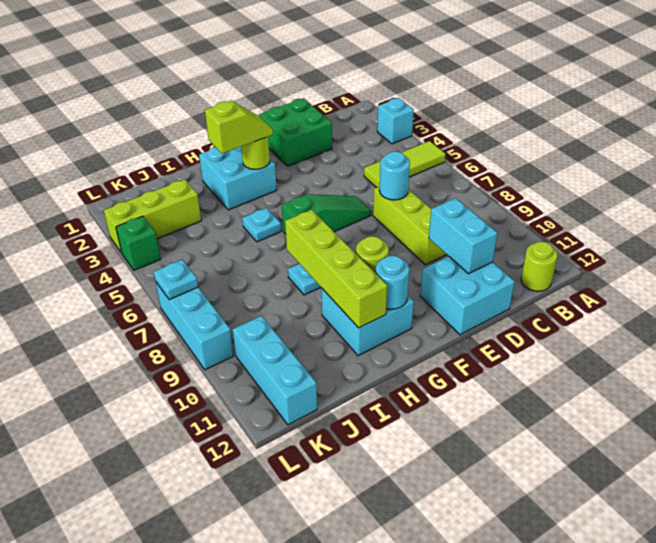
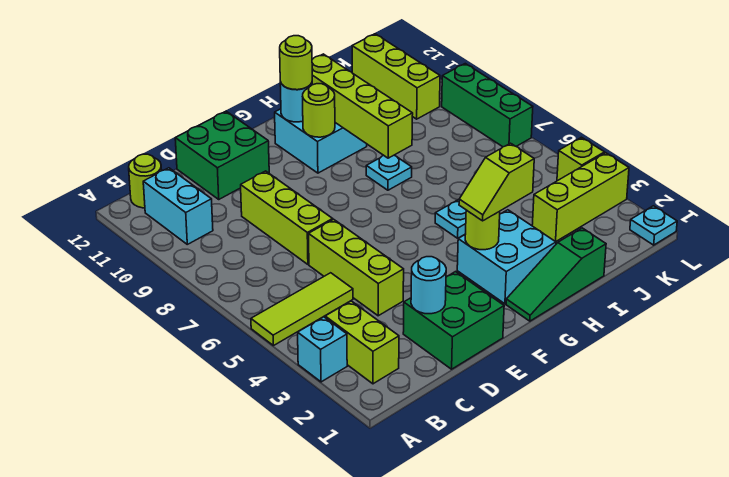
none -> lime brick B2:B3 level 1
none -> lime brick D4:D6 level 1
cyan round brick D7 level 2 -> cyan round brick D2 level 2
cyan brick D10:D11 level 2 -> cyan brick B10:B11 level 1
cyan brick D11:E12 level 1 -> green brick D11:E12 level 1
green slope E6:G6 level 1 top G -> green slope G1:I1 level 1 top I
none -> lime round brick G11 level 3
cyan brick K10:K12 level 1 -> lime brick K10:K12 level 1
green brick L4 level 1 -> lime brick L4 level 1
cyan brick L7:L9 level 1 -> green brick L7:L9 level 1
cyan plate L7 level 2 -> cyan plate L1 level 1

